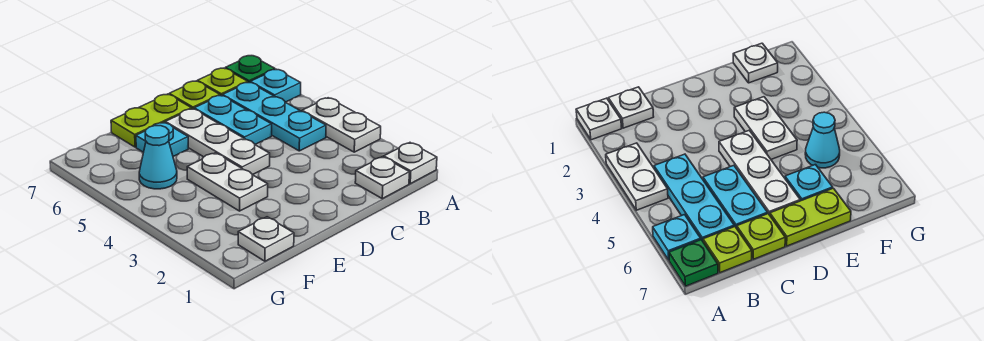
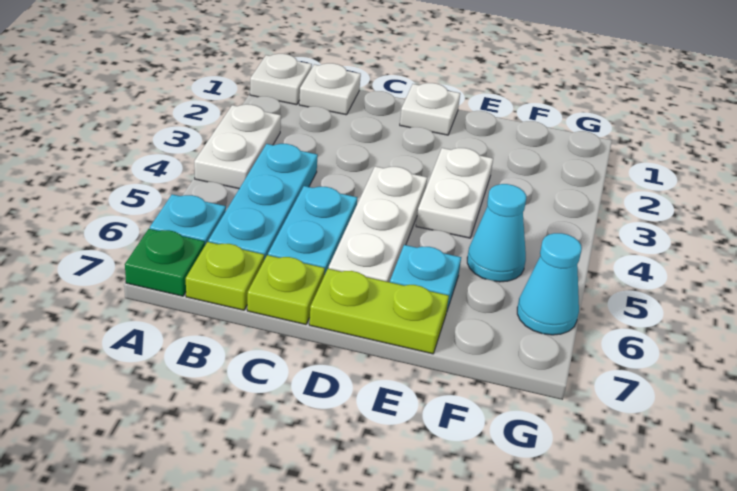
white plate F1 level 1 -> white plate D1 level 1
none -> cyan cone G6 level 1

